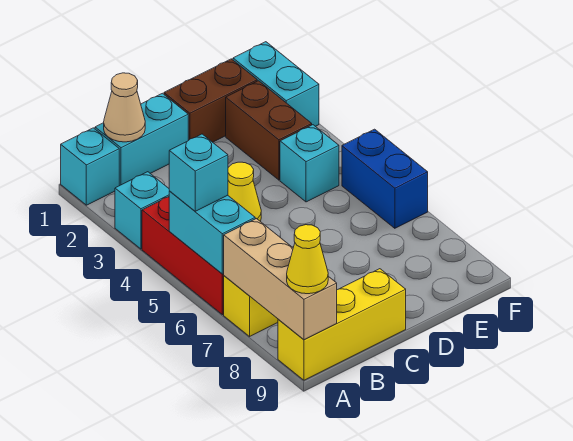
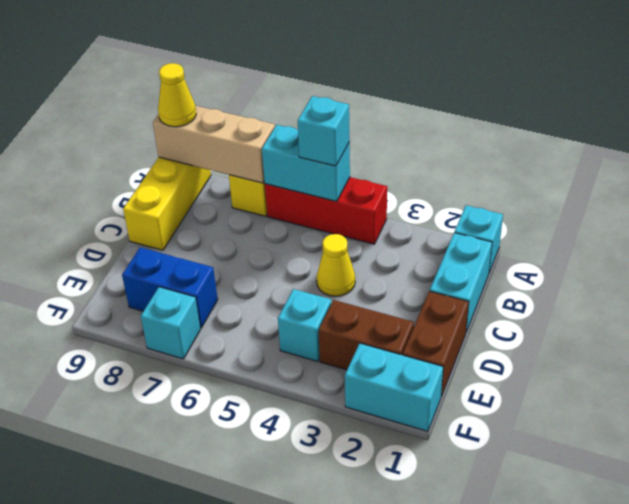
cyan brick A3 level 1 -> cyan brick F7 level 1
tan cone B1 level 2 -> none
blue brick F5:F6 level 1 -> blue brick E7:E8 level 1

